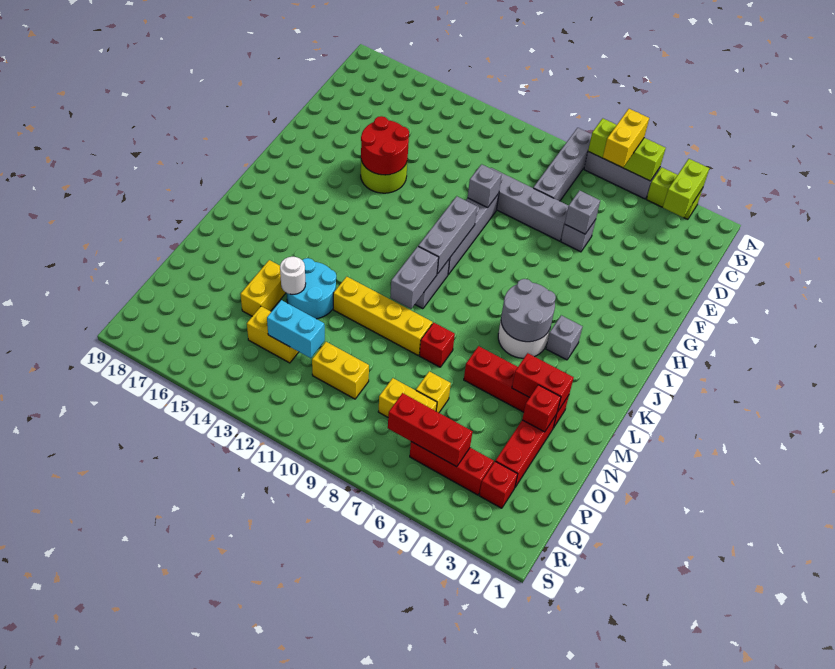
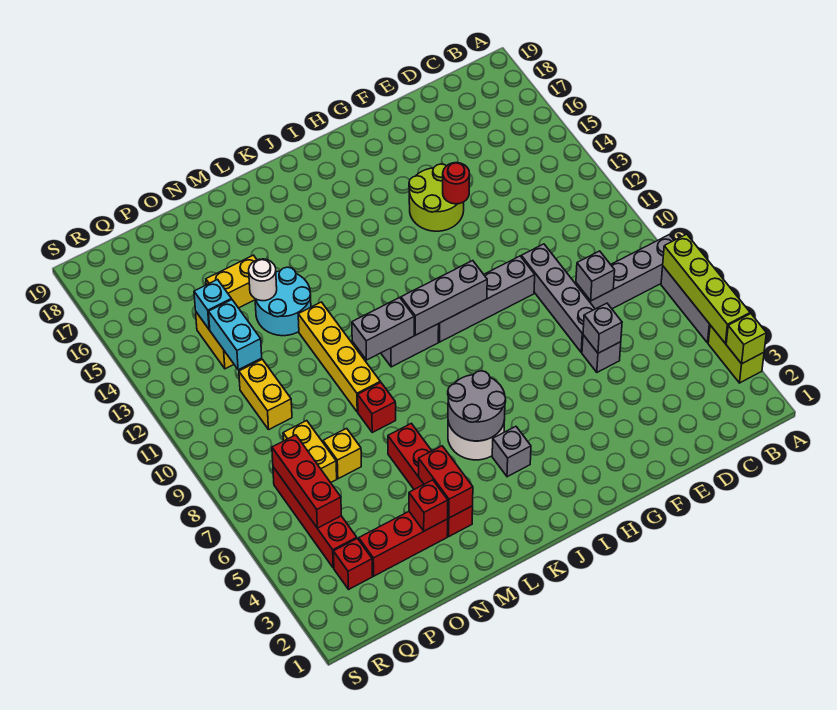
lime brick A3:B3 level 2 -> lime brick A3 level 2
lime brick A5:A7 level 2 -> lime brick A4:A7 level 2
yellow brick A6:B6 level 3 -> none
grey brick F10 level 2 -> grey brick D8 level 2
red round brick F14:G15 level 2 -> red round brick F14 level 2
none -> cyan brick P14 level 2
red brick Q4:Q6 level 1 -> red brick Q4:Q7 level 1

